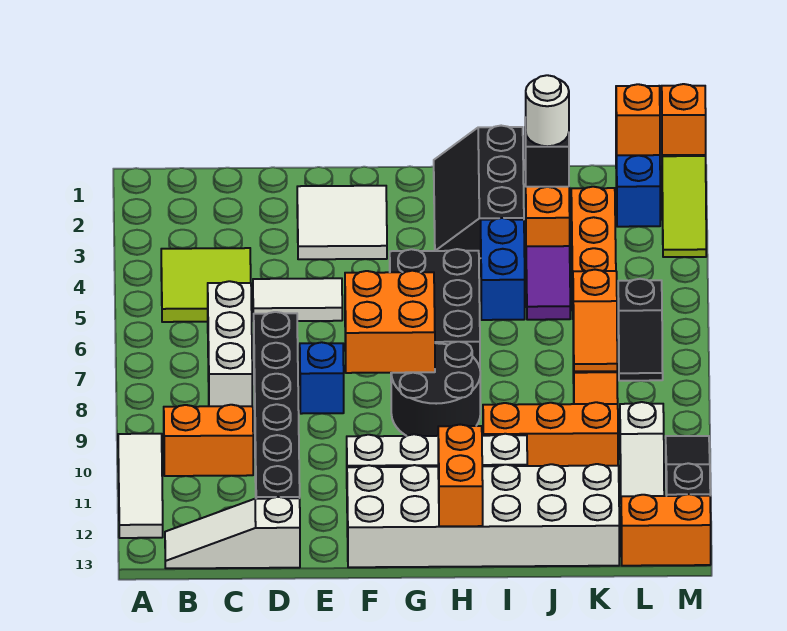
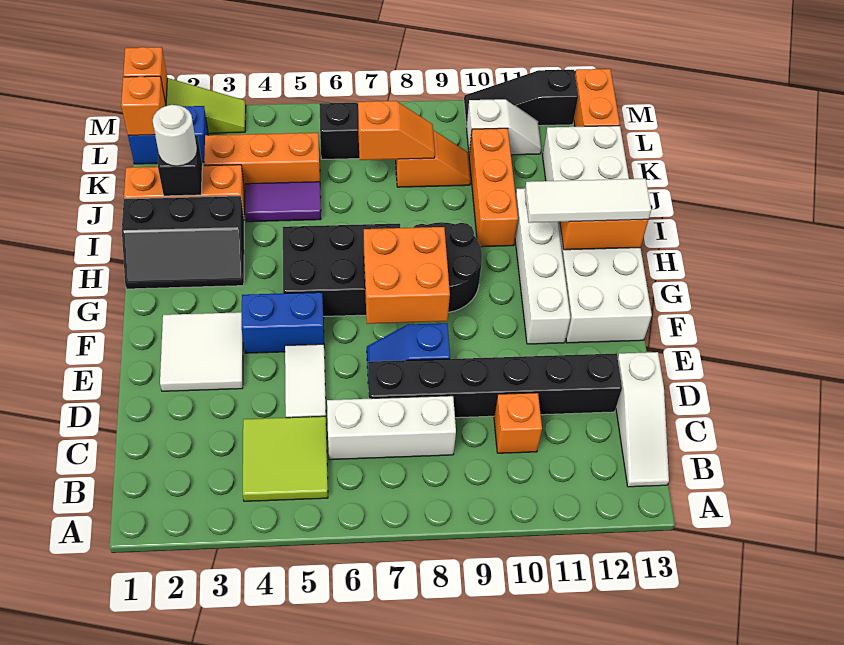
white tile A10:A12 level 1 -> white tile H11:H13 level 3
orange brick B10:C10 level 1 -> orange brick C10 level 1
blue brick I4:I5 level 1 -> blue brick F4:F5 level 1

